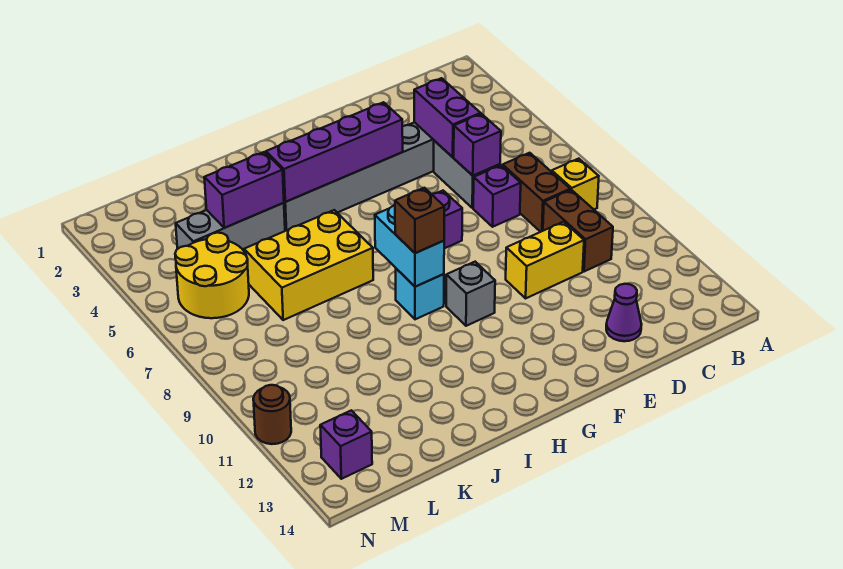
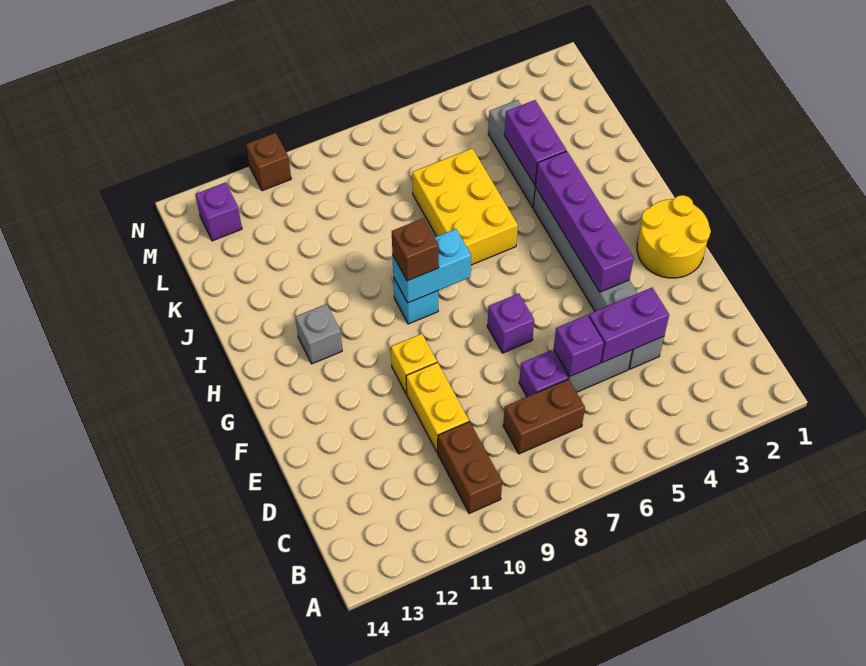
yellow brick B8 level 1 -> yellow brick F10 level 1
brown brick C9:C10 level 1 -> brown brick B10:C10 level 1
purple cone D13 level 1 -> none
grey brick G10 level 1 -> grey brick H12 level 1
yellow round brick L5:M6 level 1 -> yellow round brick F1:G2 level 1
brown round brick N11 level 1 -> brown brick N11 level 1

